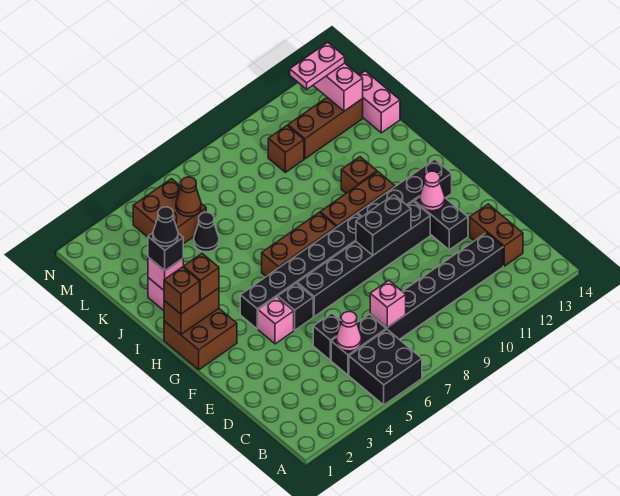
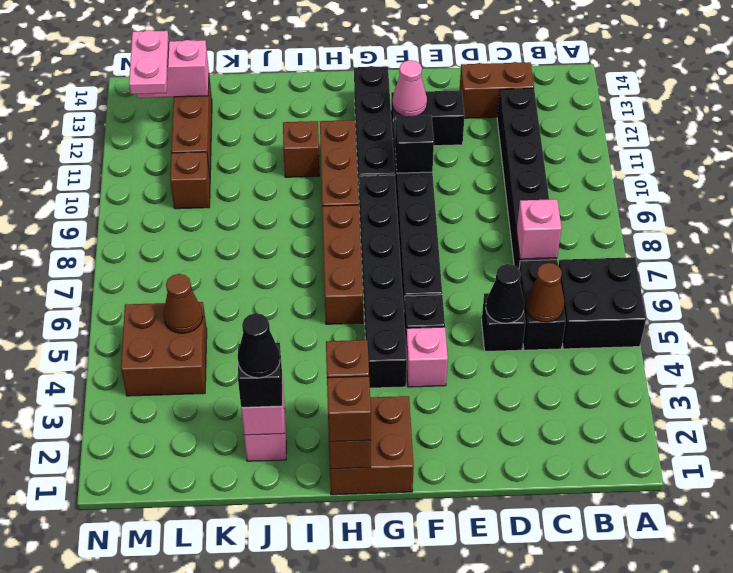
pink cone C5 level 2 -> brown cone C5 level 2
black brick F9:F10 level 2 -> black brick F10 level 2
black cone K5 level 1 -> black cone D5 level 2
pink brick K14:L14 level 1 -> none

